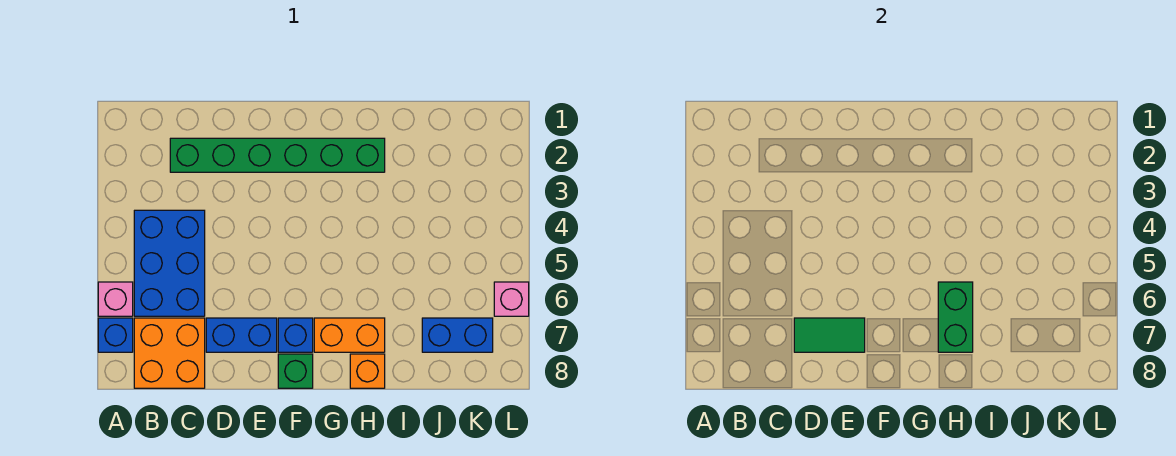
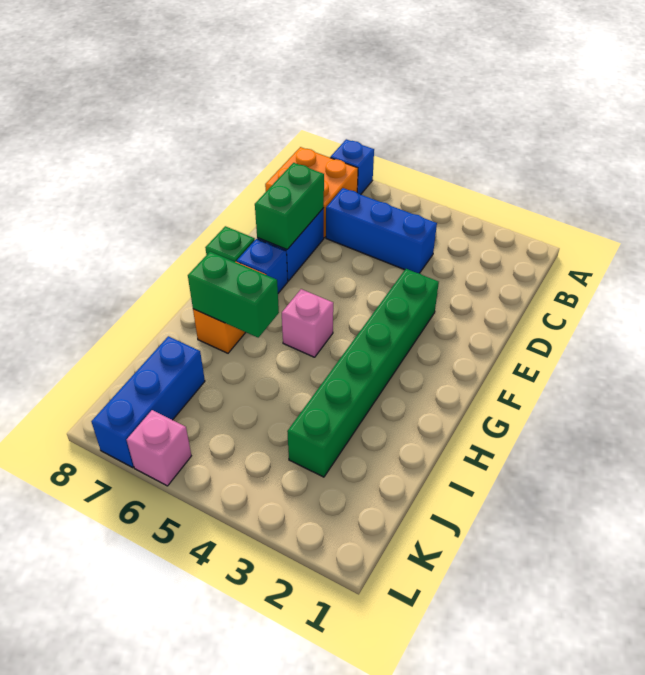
pink brick A6 level 1 -> pink brick G5 level 1
blue brick B4:C6 level 1 -> blue brick C4:C6 level 1
green brick C2:H2 level 1 -> green brick E3:J3 level 1
green tile D7:E7 level 2 -> green brick D7:E7 level 2
orange brick H8 level 1 -> none
blue brick J7:K7 level 1 -> blue brick J7:L7 level 1

